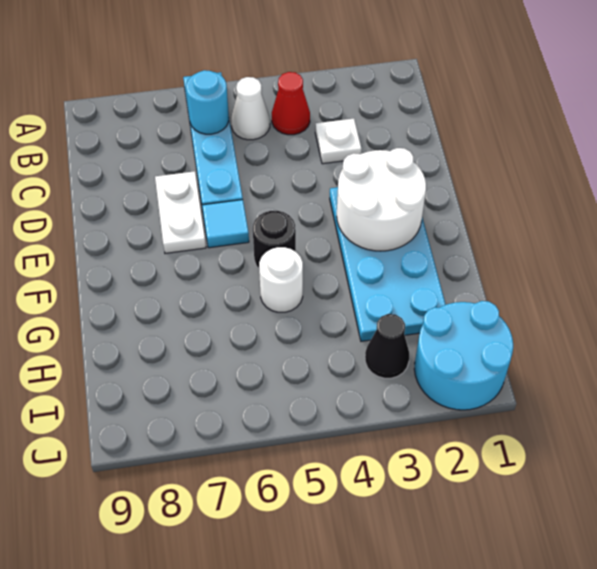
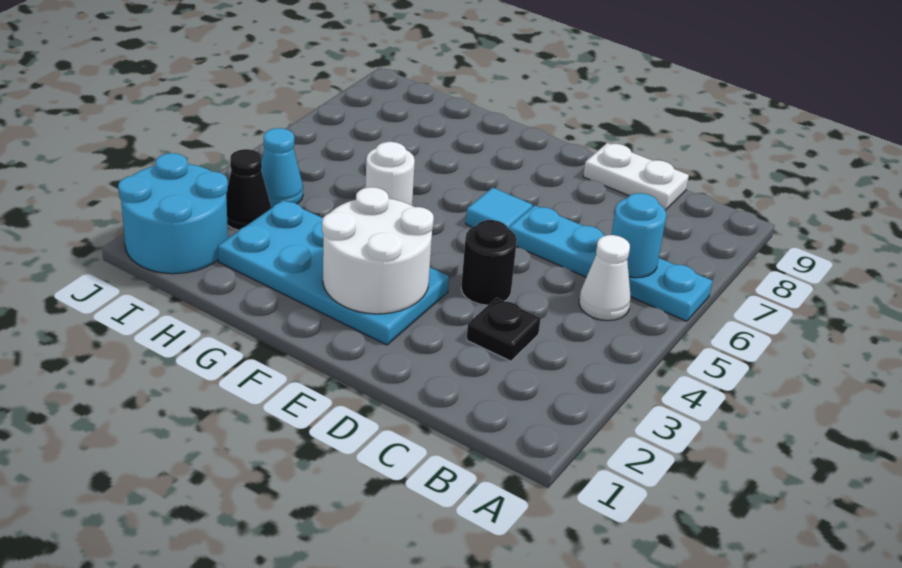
red cone B4 level 1 -> none
white plate C3 level 1 -> black plate C3 level 1
white plate D7:E7 level 1 -> white plate C9:D9 level 1
black round brick F5 level 1 -> black round brick D4 level 1
none -> cyan cone I4 level 1

